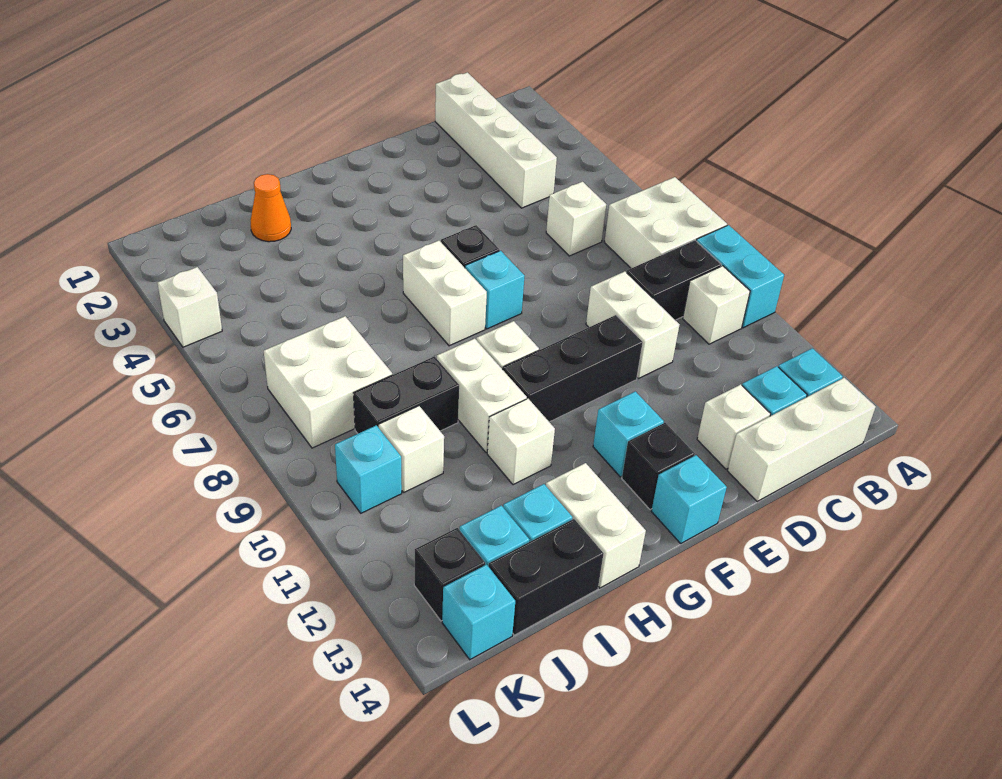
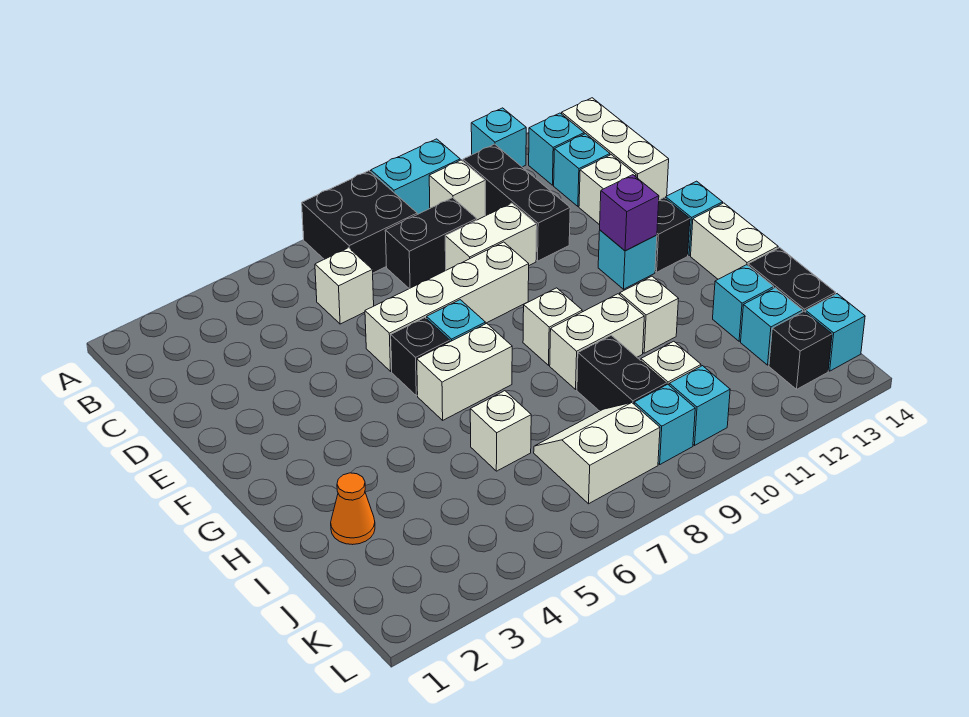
white brick A7:B8 level 1 -> black brick A7:B8 level 1
none -> cyan brick A12 level 1
black brick B9:C9 level 1 -> black brick C8:C9 level 1
white brick C1:C4 level 1 -> white brick E6:E9 level 1
black brick E10:G10 level 1 -> black brick B11:D11 level 1
none -> purple brick F12 level 2
white brick H13:H14 level 1 -> white brick G14:H14 level 1
white brick J7:K8 level 1 -> white slope J7:K8 level 1 top K
none -> cyan brick K9 level 1
white brick L4 level 1 -> white brick I6 level 1

